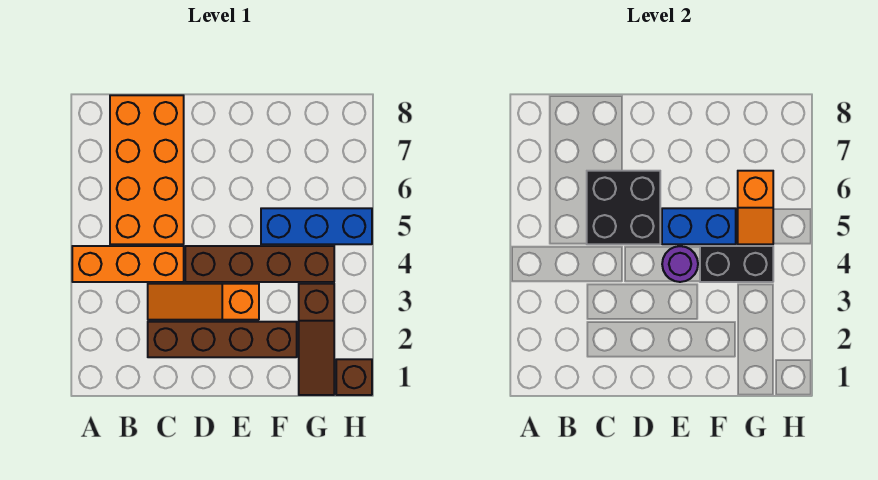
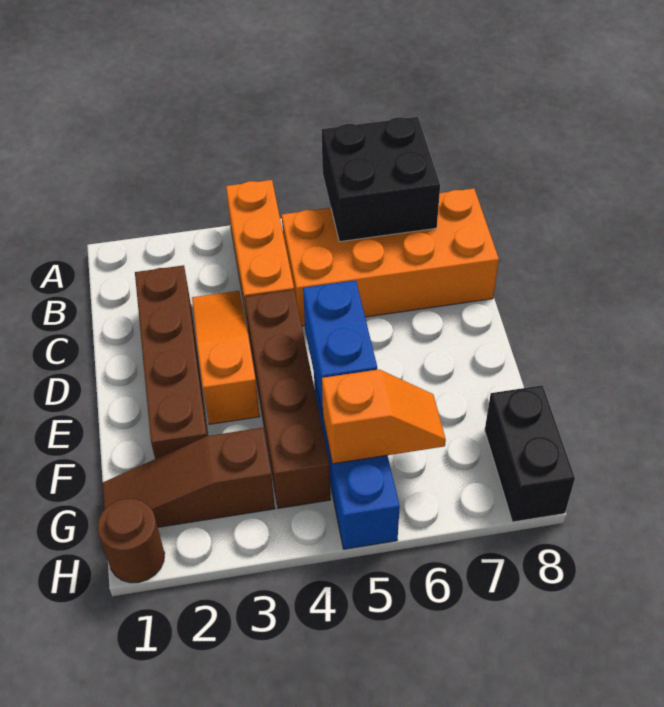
black brick C5:D6 level 2 -> black brick A6:B7 level 2
purple round brick E4 level 2 -> none
black brick F4:G4 level 2 -> black brick G8:H8 level 1
orange slope G5:G6 level 2 top 6 -> orange slope G5:G6 level 2 top 5
brown brick H1 level 1 -> brown round brick H1 level 1

